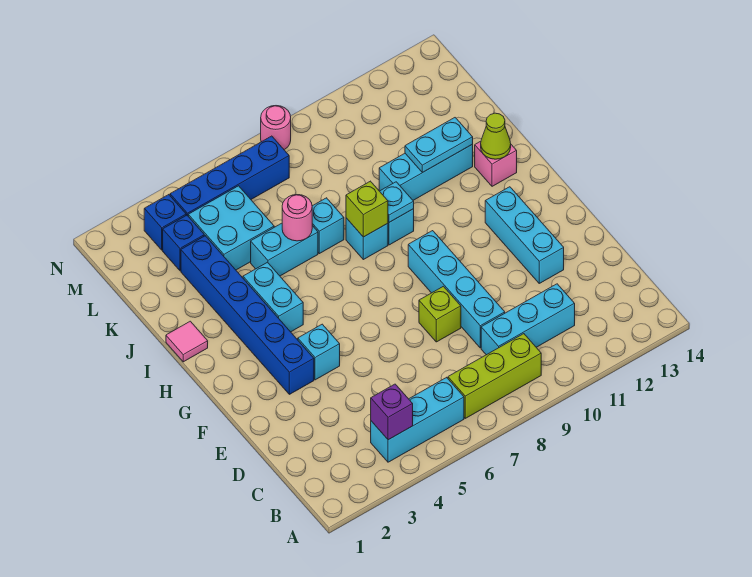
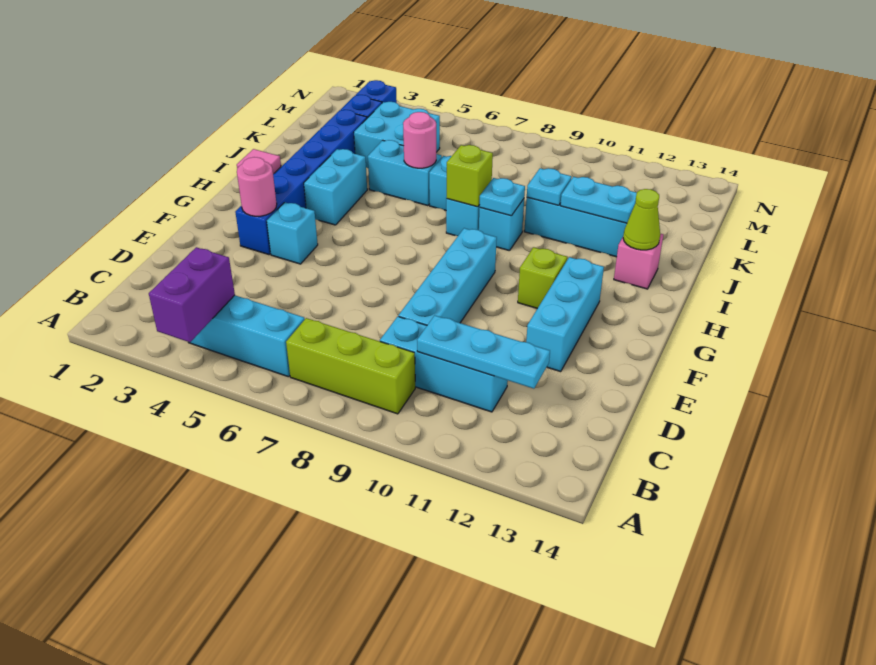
purple brick B4 level 2 -> purple brick A4:B4 level 2
none -> cyan plate C10:C12 level 2
lime brick E8 level 1 -> lime brick G11 level 1
none -> cyan plate J10 level 2
blue brick M4:M7 level 1 -> none
pink round brick N8 level 1 -> pink round brick F3 level 2

